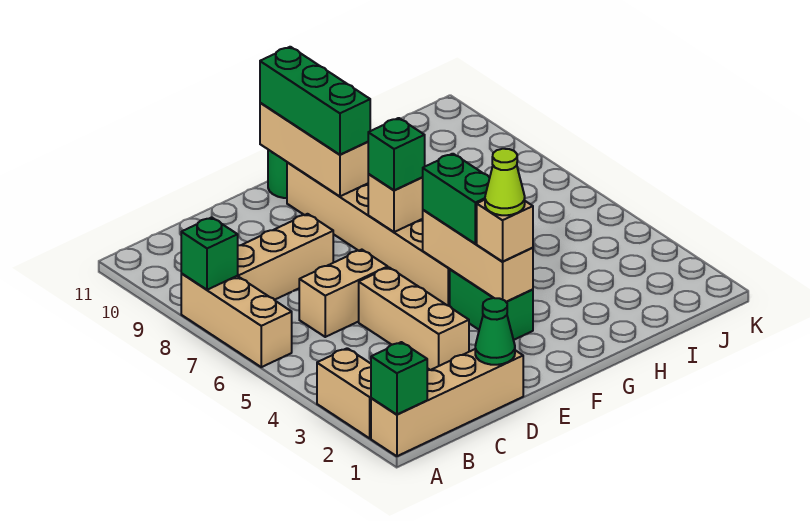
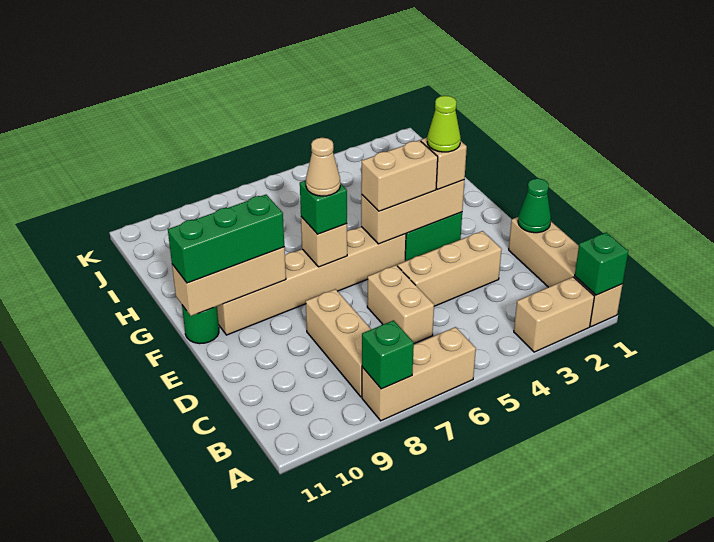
green brick F4:F5 level 3 -> tan brick F4:F5 level 3
none -> tan cone F7 level 4

